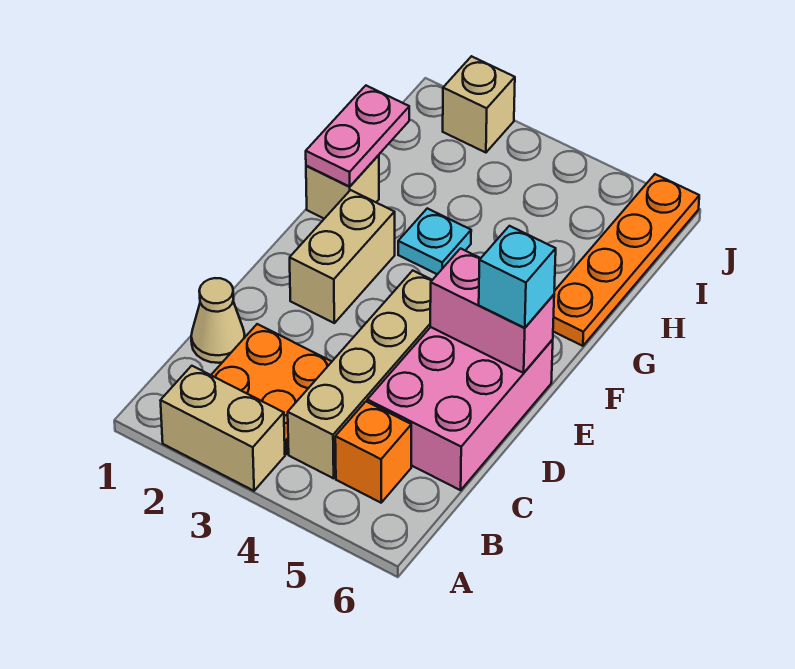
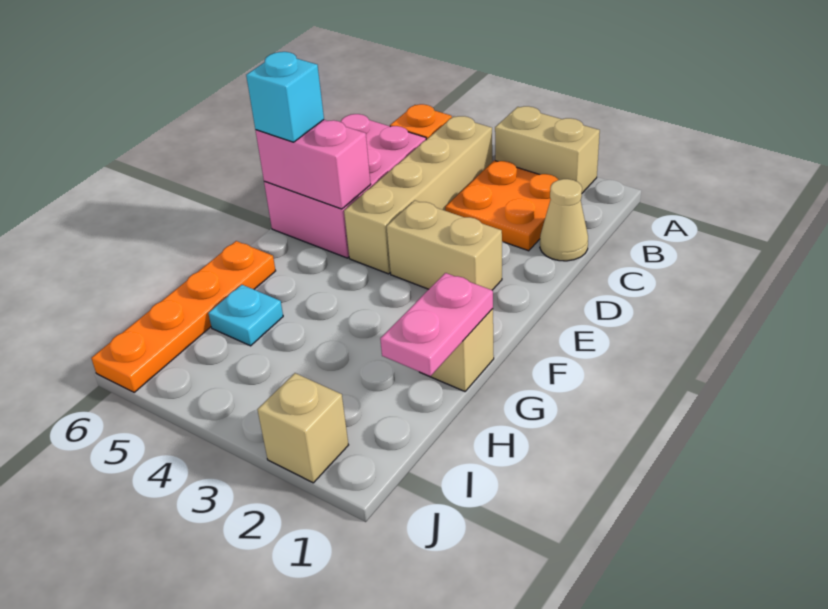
tan brick E2:F2 level 1 -> tan brick E2:E3 level 1
cyan plate G3 level 1 -> cyan plate H5 level 1

